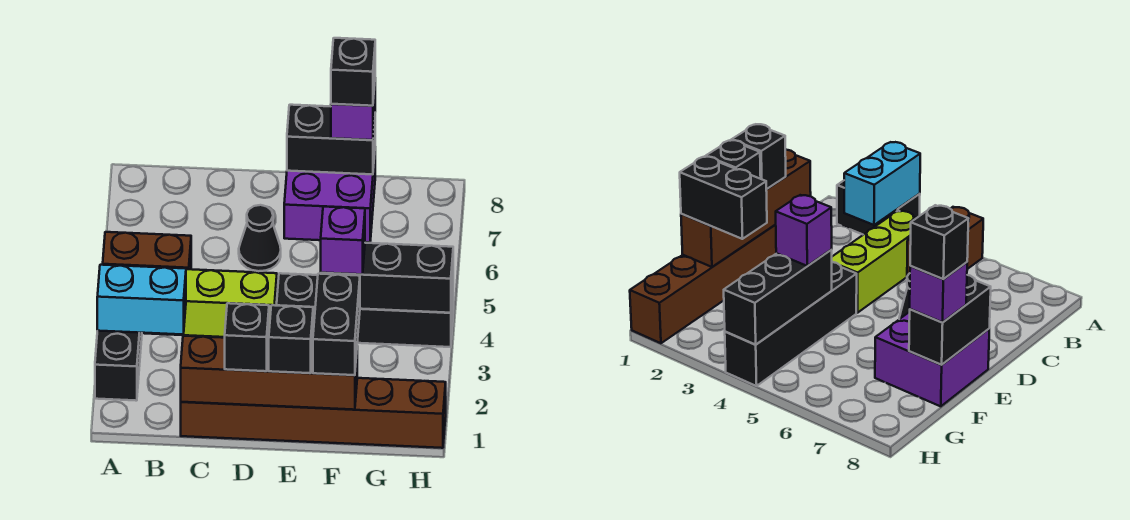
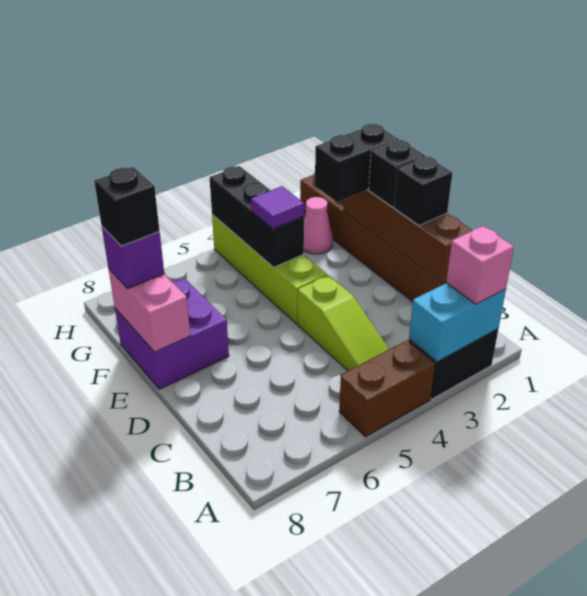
none -> pink brick A2 level 3
cyan brick A3:B3 level 2 -> cyan brick A2:A3 level 2
brown brick A5:B5 level 1 -> brown brick A4:A5 level 1
lime brick B4:D4 level 1 -> lime slope B4:D4 level 1 top D
black cone D6 level 1 -> none
black brick E4:H4 level 1 -> lime brick E4:H4 level 1
black brick E8:F8 level 2 -> pink brick E8:F8 level 2
purple brick F4 level 3 -> purple tile F4 level 3
none -> pink cone G2 level 1

